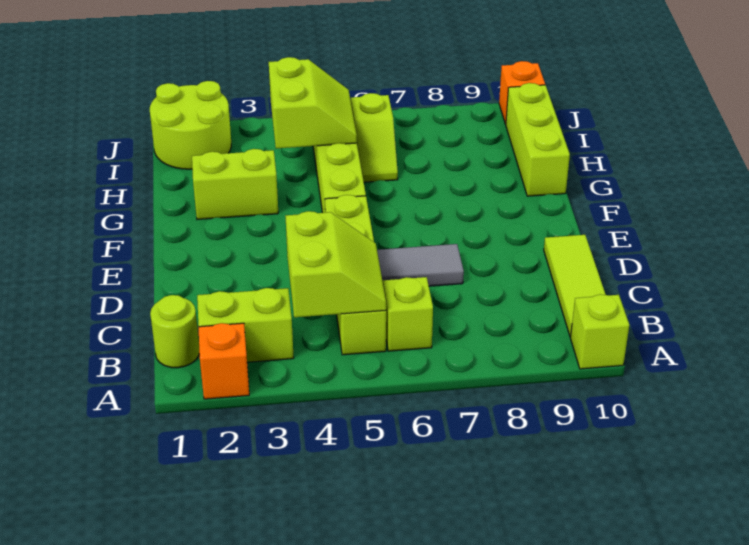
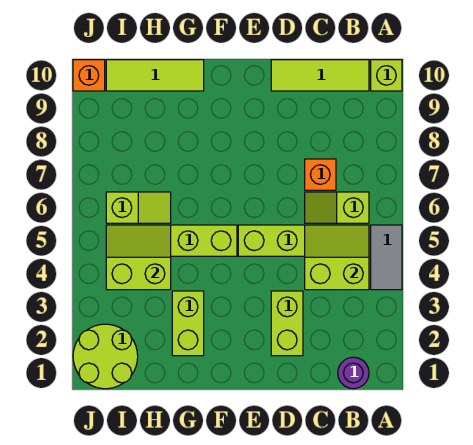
orange brick A2 level 1 -> orange brick C7 level 1
lime round brick B1 level 1 -> purple round brick B1 level 1
lime brick B2:B3 level 1 -> lime brick D2:D3 level 1
grey tile D6:D7 level 1 -> grey tile A4:A5 level 1
lime brick G10:I10 level 1 -> lime tile G10:I10 level 1

